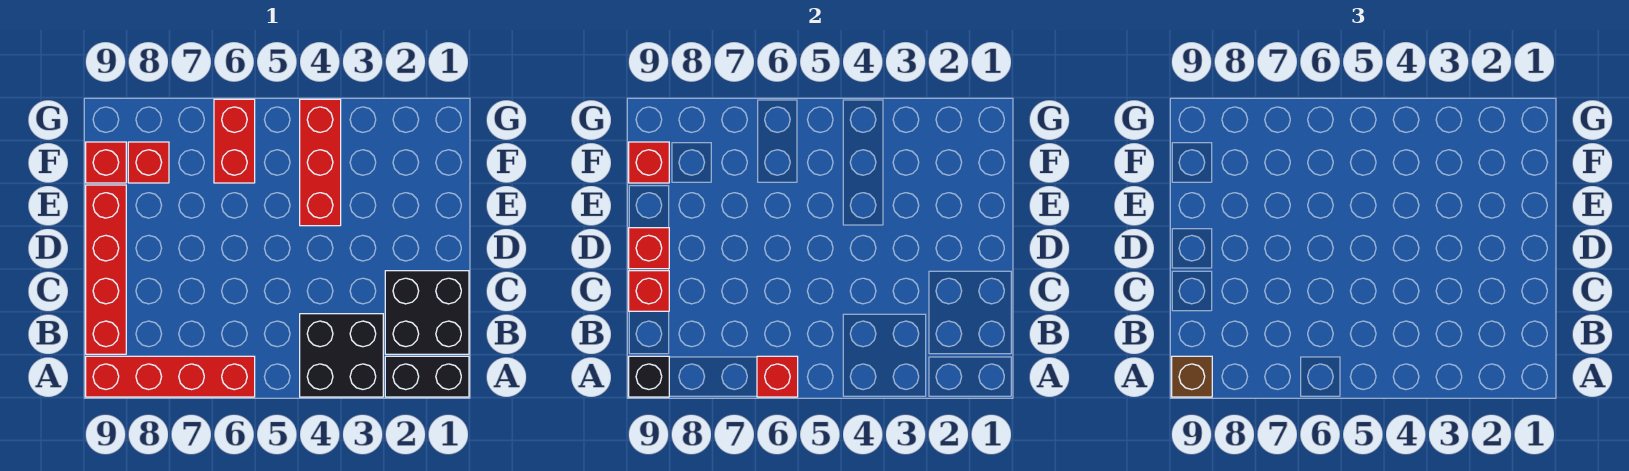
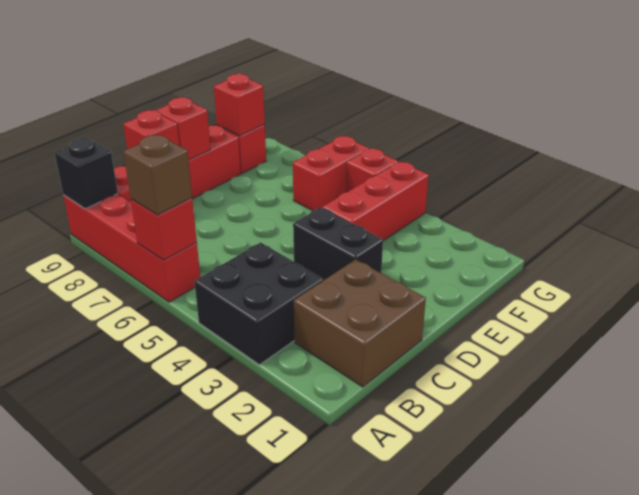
black brick A1:A2 level 1 -> black brick D3:D4 level 1
brown brick A9 level 3 -> brown brick A6 level 3
black brick B1:C2 level 1 -> brown brick B1:C2 level 1
red brick F8 level 1 -> red brick G5 level 1

